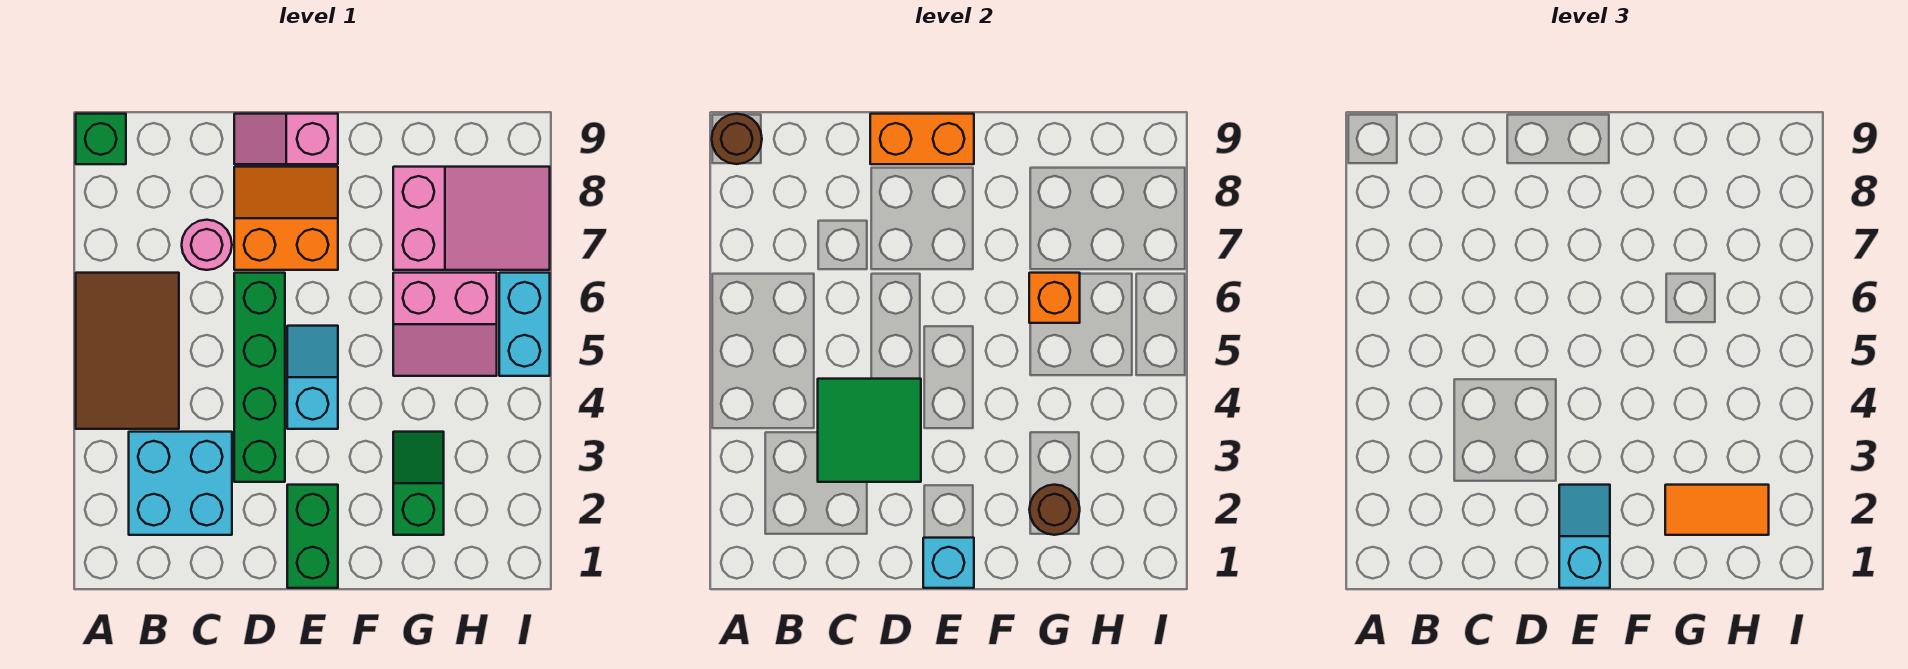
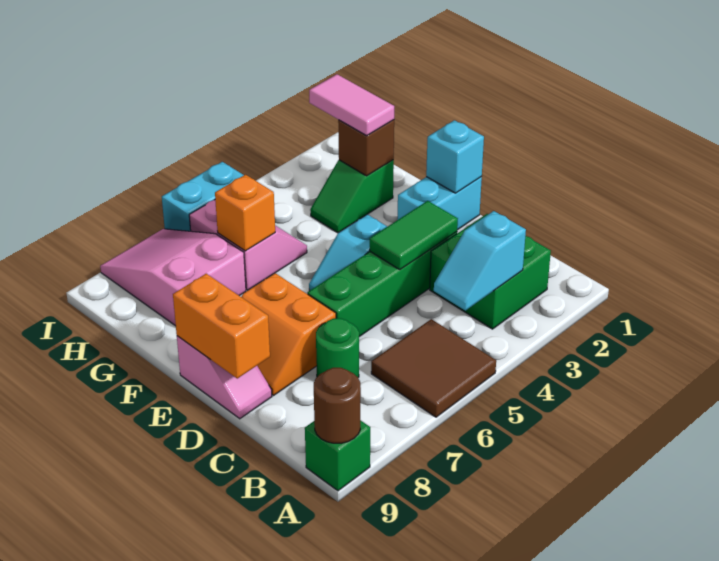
brown tile A4:B6 level 1 -> brown tile A5:B6 level 1
cyan brick B2:C3 level 1 -> green brick B2:C3 level 1
green tile C3:D4 level 2 -> green tile D3:D4 level 2
pink round brick C7 level 1 -> green round brick C7 level 1
green brick E1:E2 level 1 -> cyan brick E1:E2 level 1
cyan slope E1:E2 level 3 top 1 -> cyan slope B3:B4 level 2 top 3
brown round brick G2 level 2 -> brown brick G2 level 2
orange tile G2:H2 level 3 -> pink tile G2:H2 level 3

